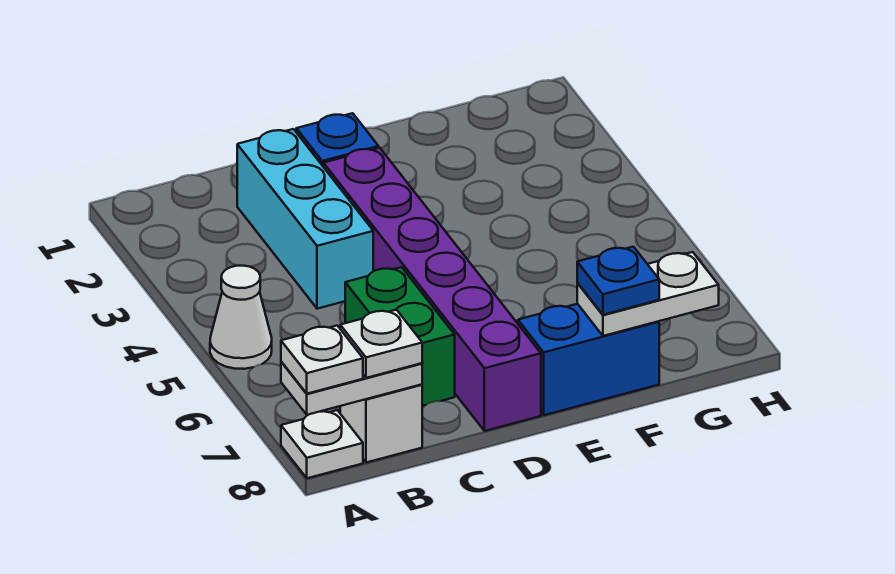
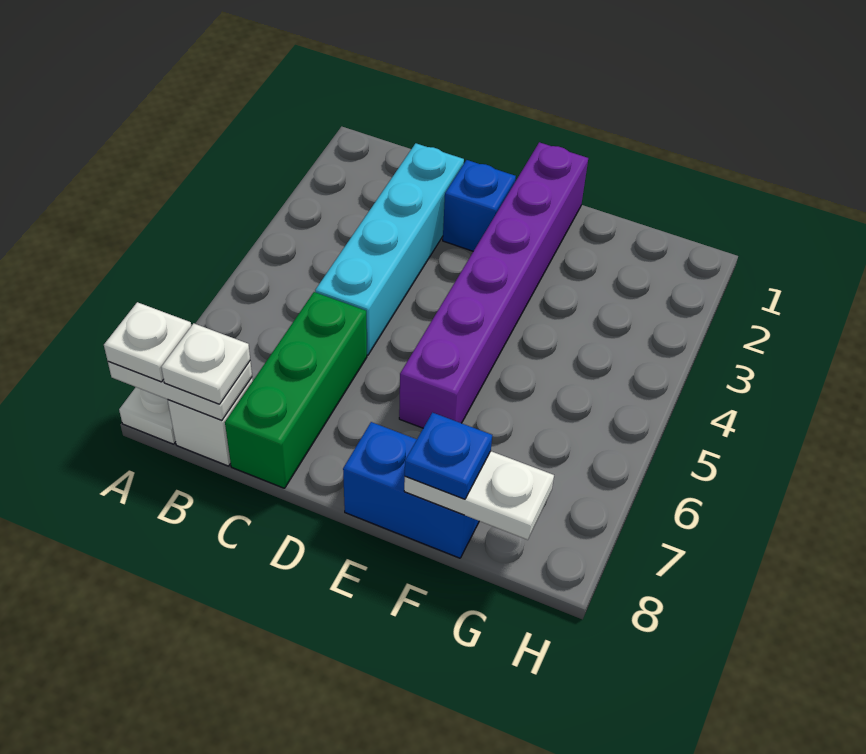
white cone A5 level 1 -> none
cyan brick C2:C4 level 1 -> cyan brick C2:C5 level 1
green brick C6:C7 level 1 -> green brick C6:C8 level 1
purple brick D3:D8 level 1 -> purple brick E1:E6 level 1

